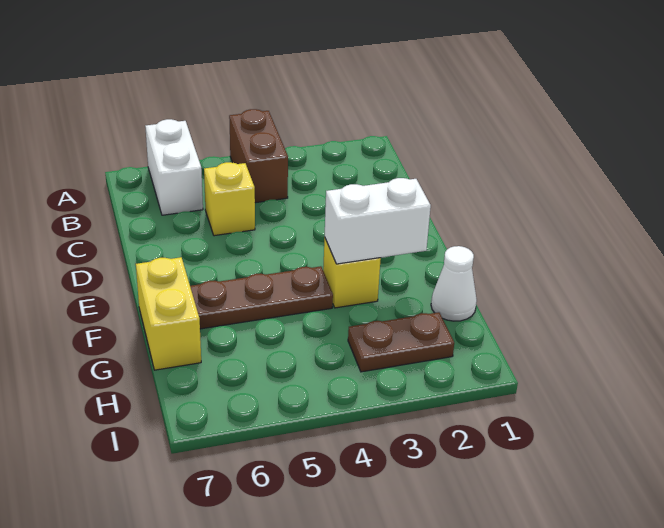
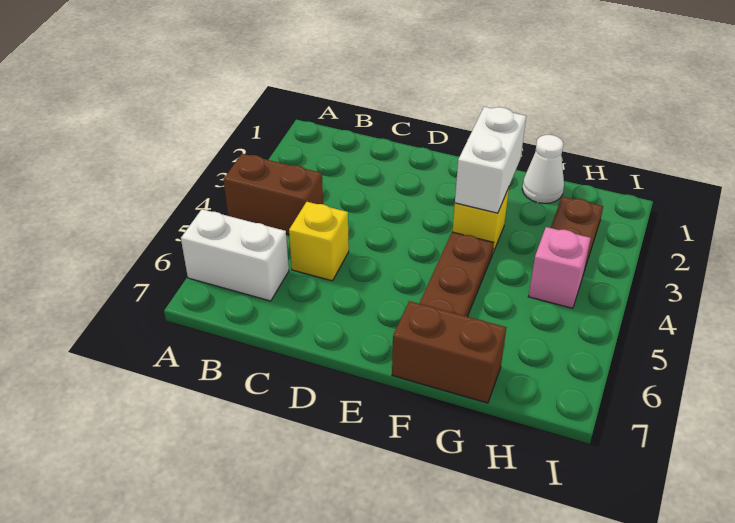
yellow brick F7:G7 level 1 -> brown brick F7:G7 level 1
none -> pink brick H4 level 1

